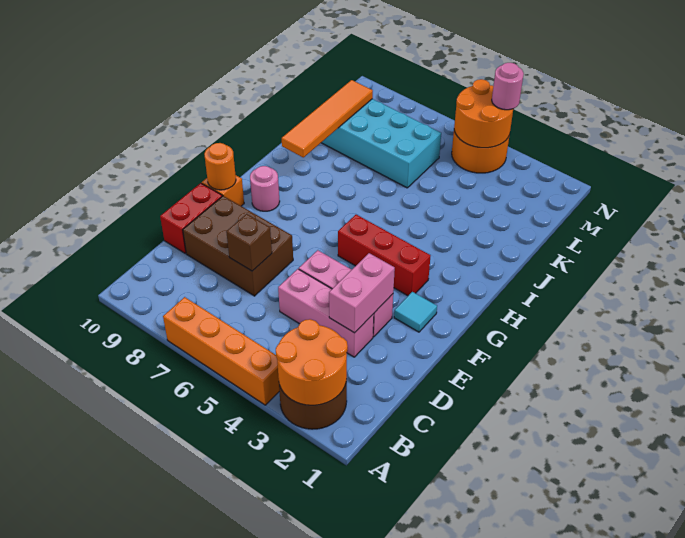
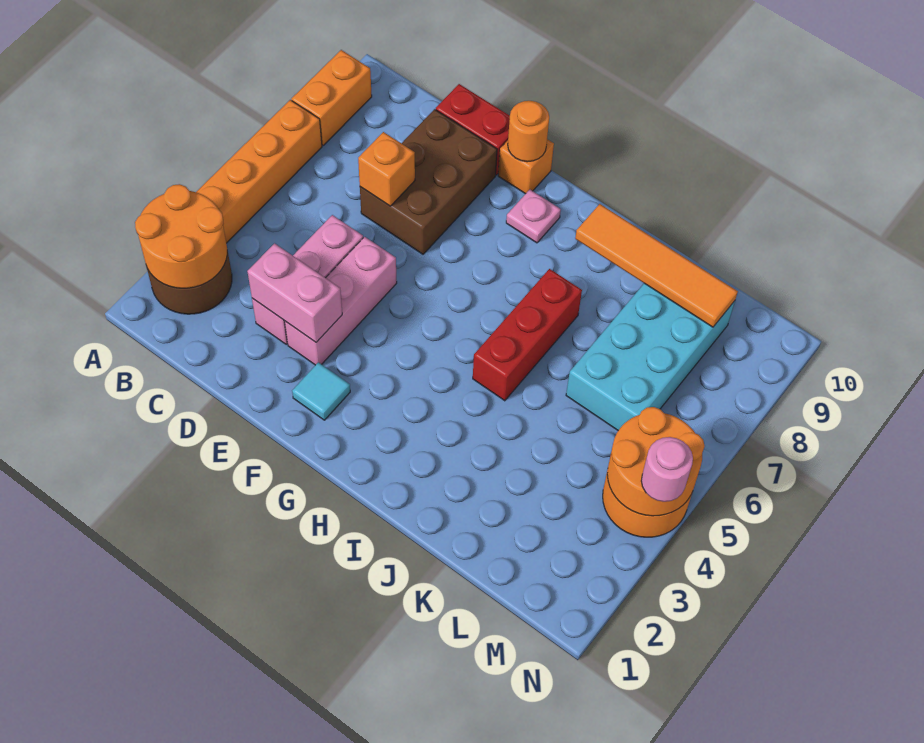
none -> orange brick A8:A9 level 1
brown brick D7 level 2 -> orange brick D7 level 2
red brick G3:G5 level 1 -> red brick I5:I7 level 1
pink round brick G9 level 1 -> pink plate G9 level 1

